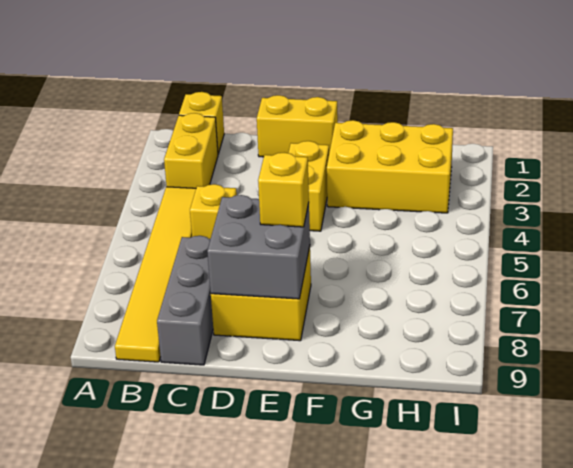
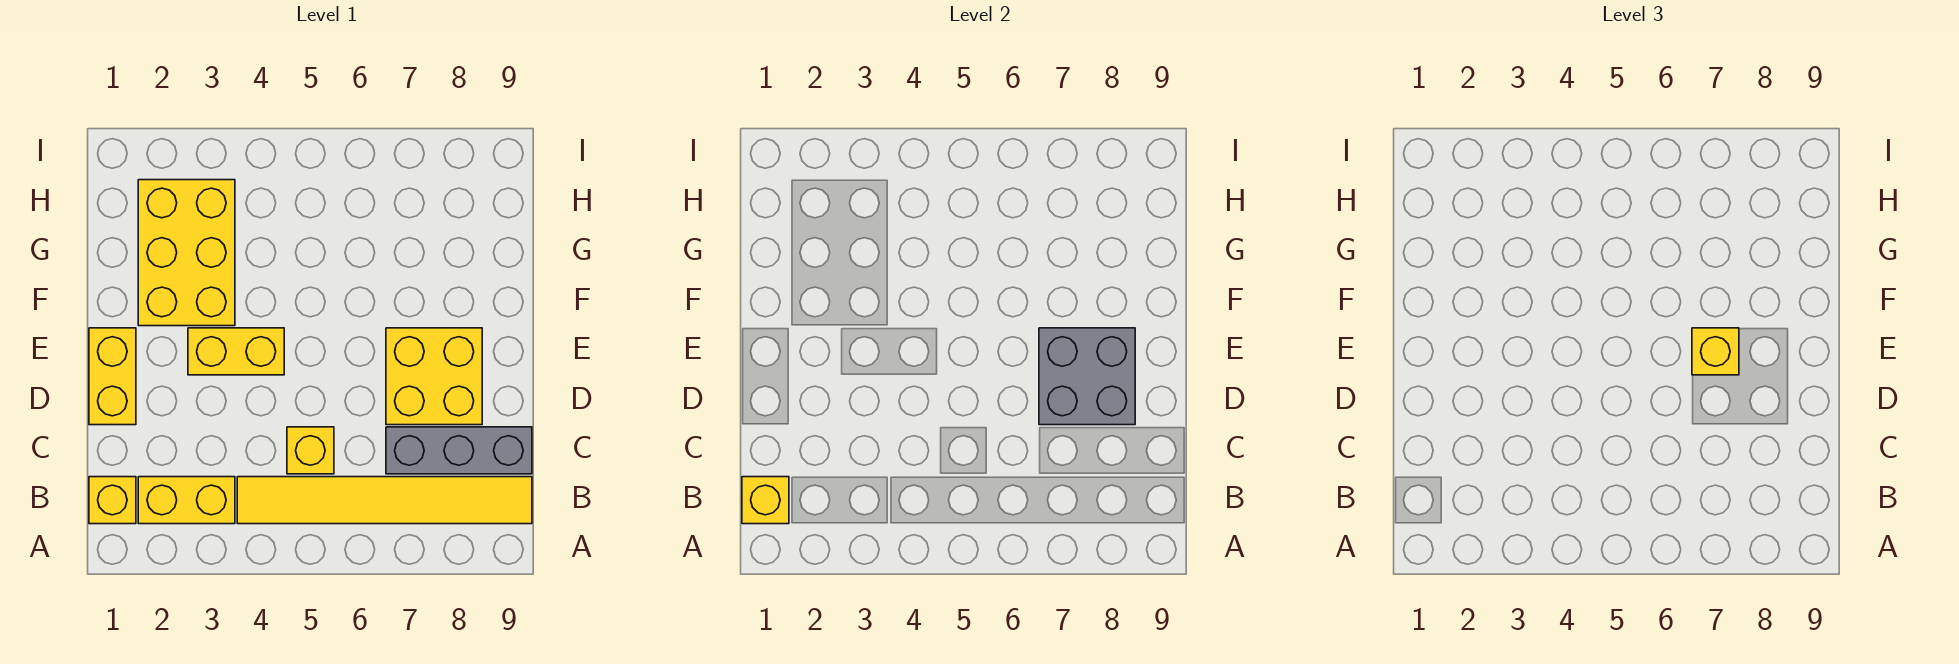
none -> yellow brick B1 level 2

